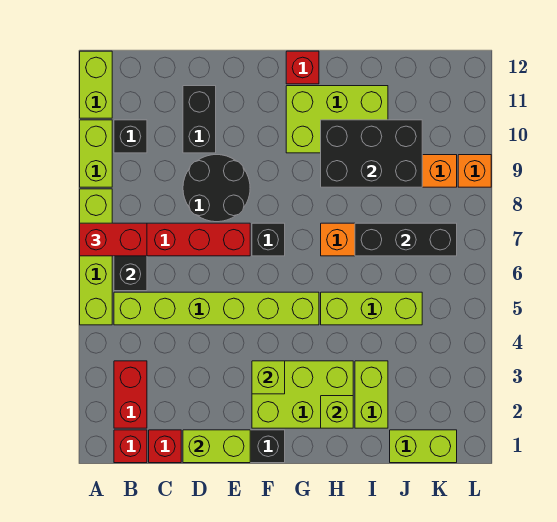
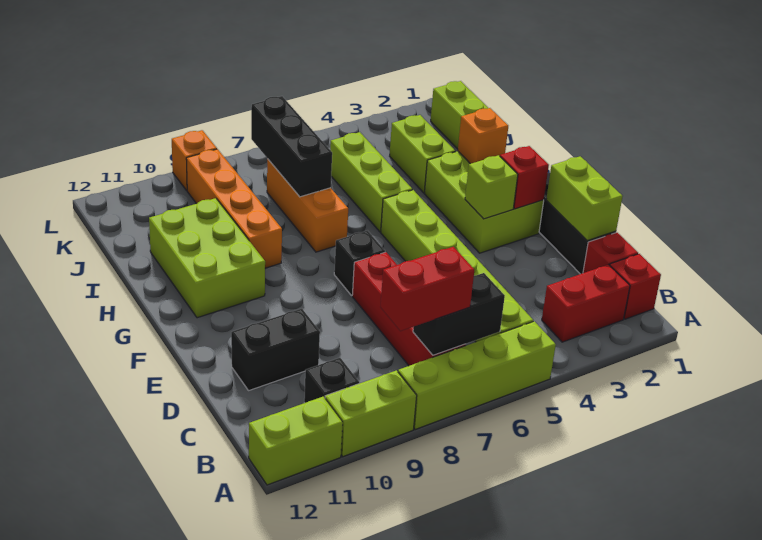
red brick A7:B7 level 3 -> red brick B7:B8 level 3
black round brick D8:E9 level 1 -> none
red brick G12 level 1 -> red brick F2 level 2
lime brick H2 level 2 -> orange brick H2 level 2
black brick H9:J10 level 2 -> none
lime brick I2:I3 level 1 -> lime brick I3:J3 level 1

